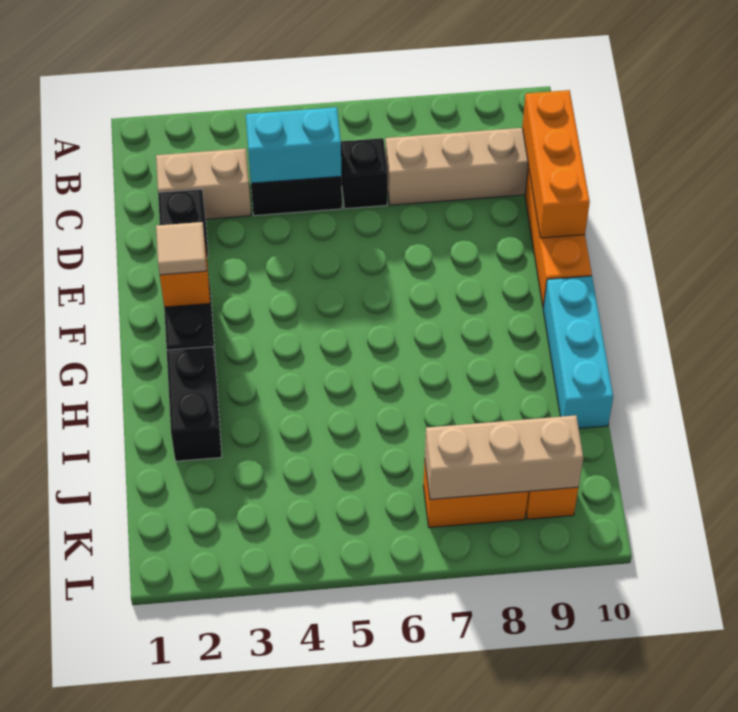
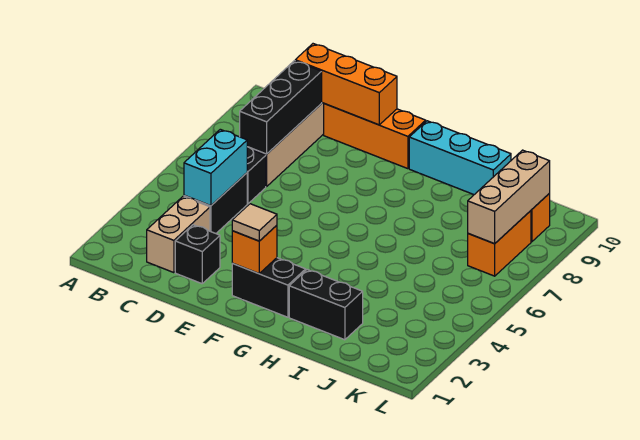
none -> black brick C7:C9 level 2

